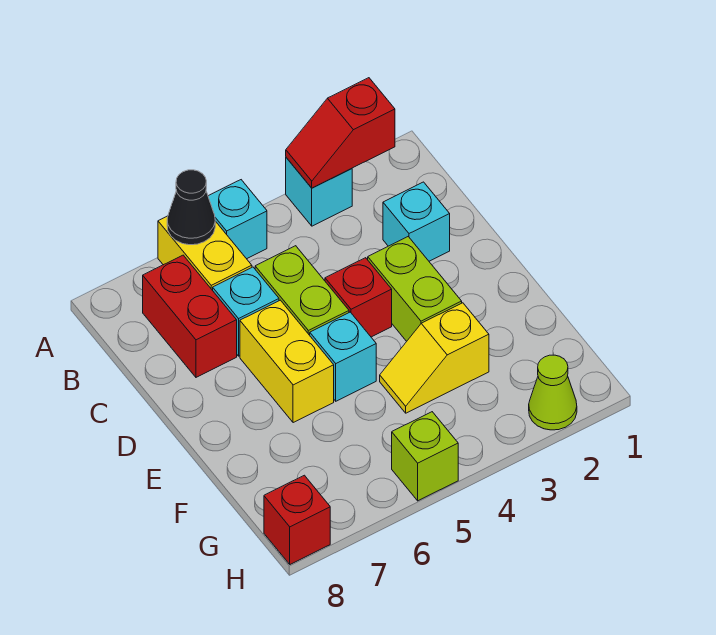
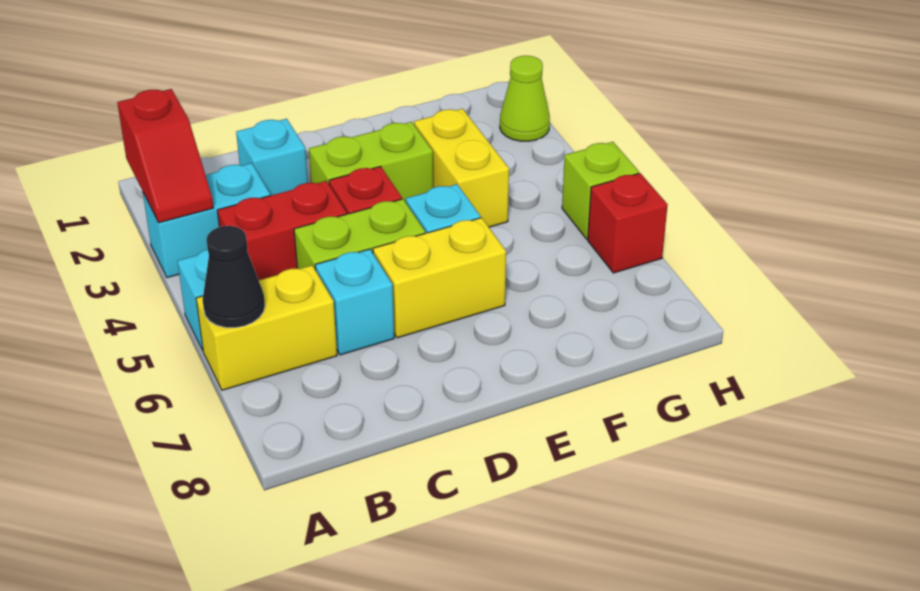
cyan brick A3 level 1 -> cyan brick A3:B3 level 1
red brick B7:C7 level 1 -> red brick B4:C4 level 1
yellow slope F3:F4 level 1 top 3 -> yellow brick F3:F4 level 1
red brick H8 level 1 -> red brick H6 level 1

